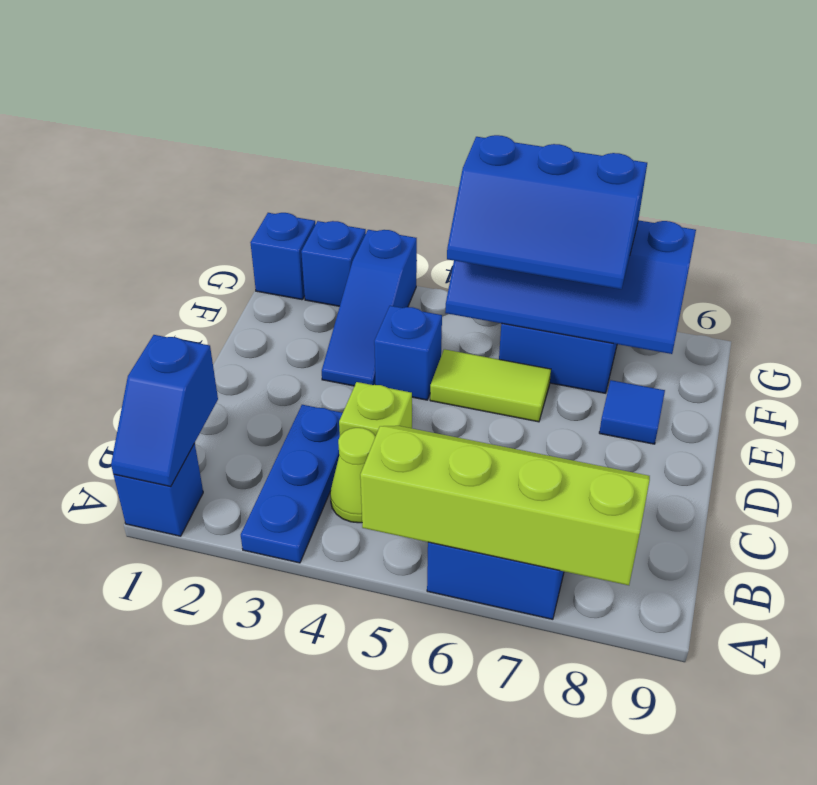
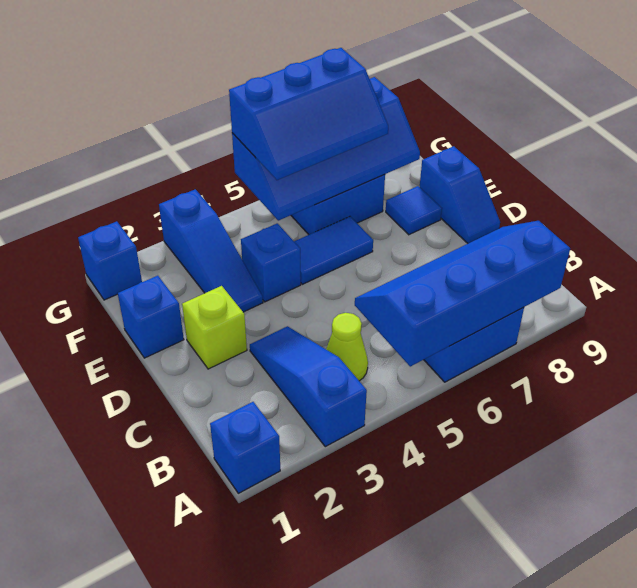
blue slope A1:B1 level 2 top B -> blue slope D9:E9 level 1 top E
blue plate A3:C3 level 1 -> blue slope A3:C3 level 1 top A
lime slope A5:B8 level 2 top A -> blue slope A5:B8 level 2 top A
lime brick C4 level 1 -> lime brick D2 level 1
lime tile E5:E6 level 1 -> blue tile E5:E6 level 1
blue brick G2 level 1 -> blue brick E1 level 1

